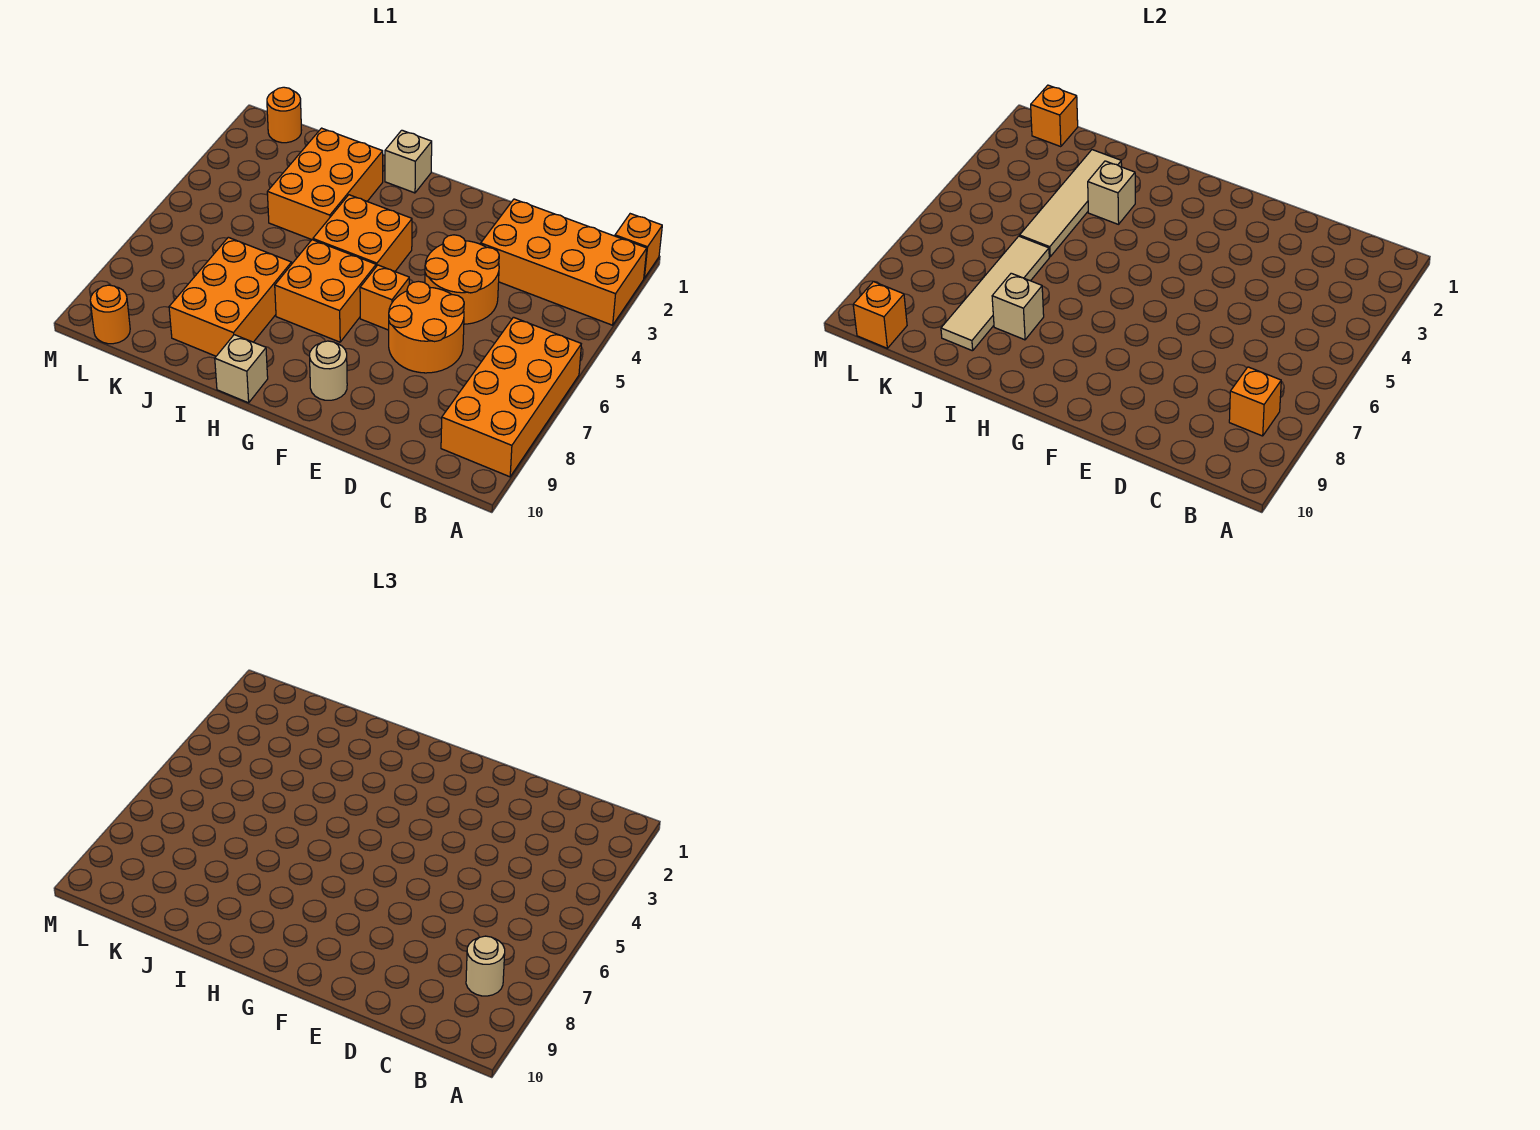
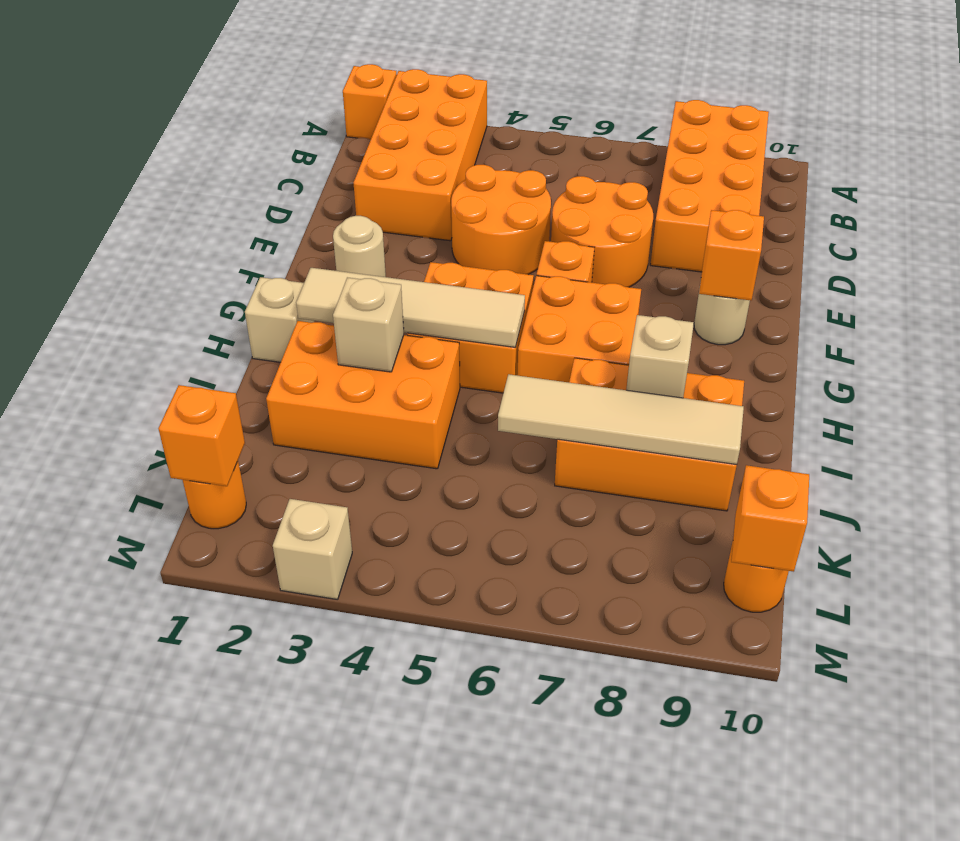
orange brick A6:B9 level 1 -> orange brick A8:D9 level 1
orange brick B8 level 2 -> orange brick F9 level 2
tan round brick B8 level 3 -> tan round brick F2 level 1
tan brick H10 level 1 -> tan brick M3 level 1
tan tile J2:J5 level 2 -> tan tile H2:H5 level 2

